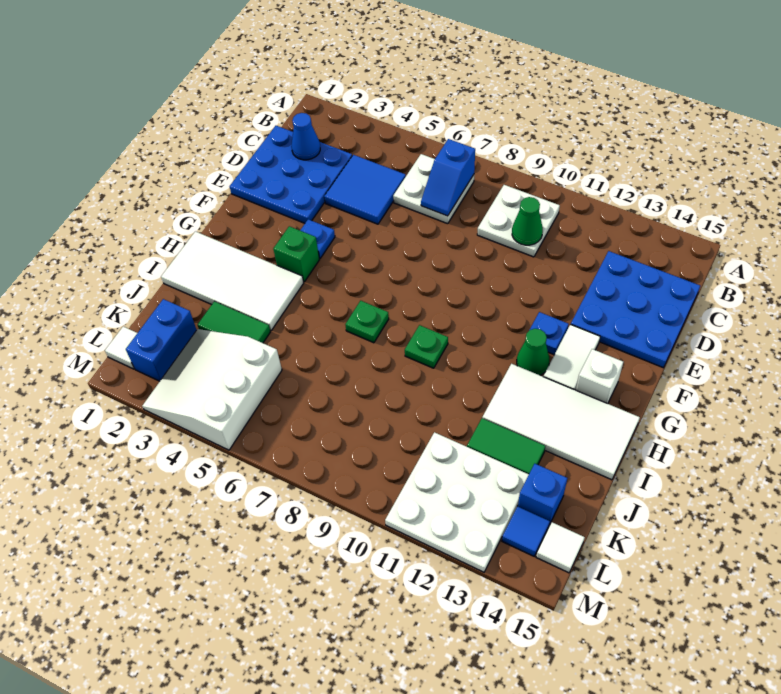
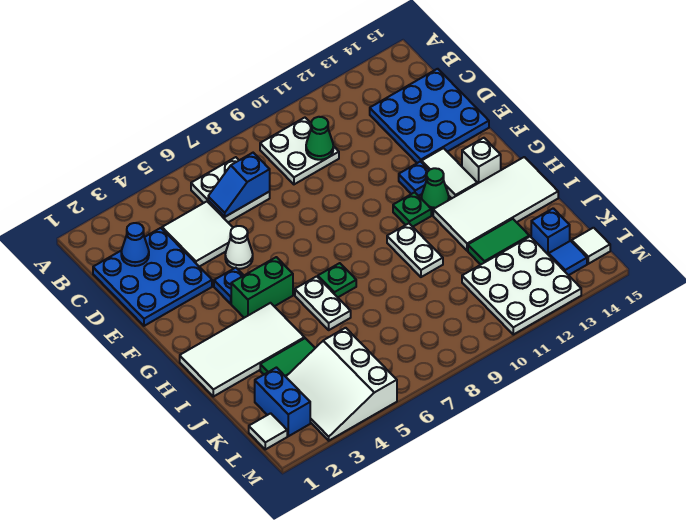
blue slope B7:C7 level 2 top B -> blue slope C6:C7 level 2 top 7
blue tile C4:D5 level 1 -> white tile C4:D5 level 1
none -> white cone E5 level 1
green brick G4 level 1 -> green brick G4:G5 level 1
none -> white plate H6:I6 level 1
green plate H9 level 1 -> green plate G11 level 1
none -> white plate H10:I10 level 1

